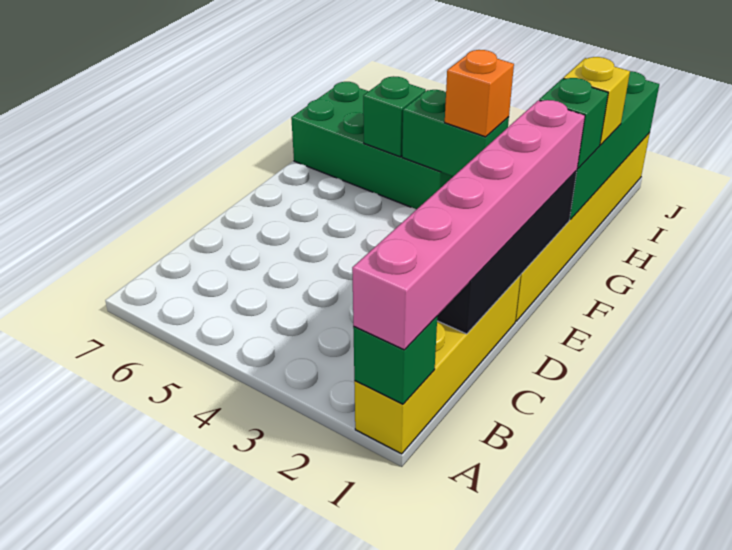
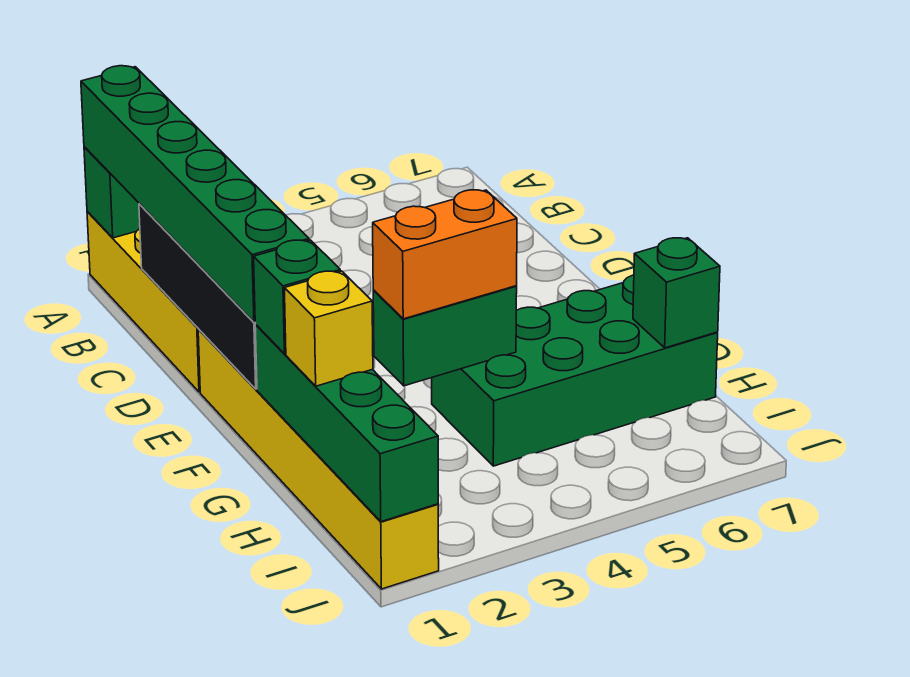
pink brick A1:F1 level 3 -> green brick A1:F1 level 3
orange brick G3 level 3 -> orange brick G3:G4 level 3
green brick G5 level 2 -> green brick H7 level 2

